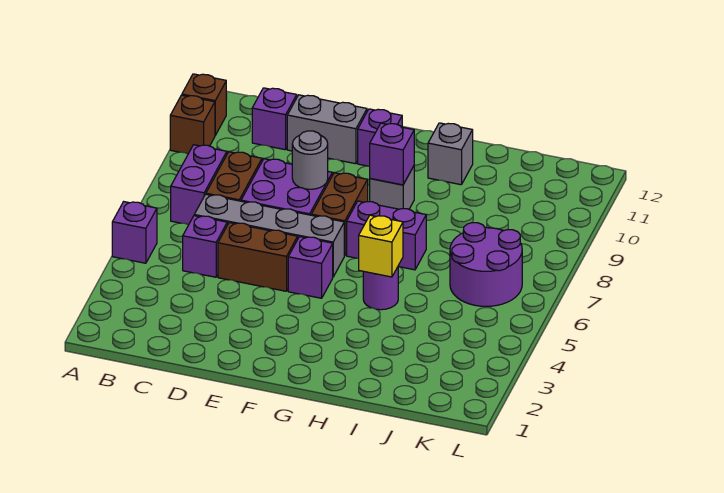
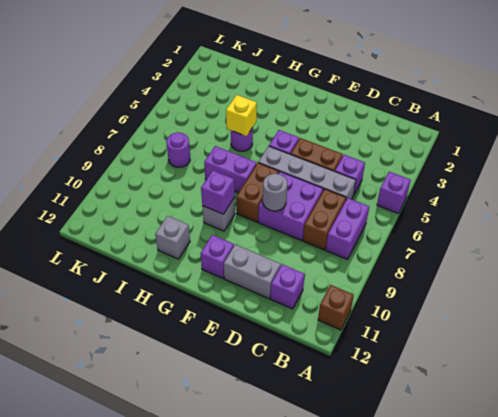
brown brick A10 level 1 -> none
purple round brick J6:K7 level 1 -> purple round brick J7 level 1

